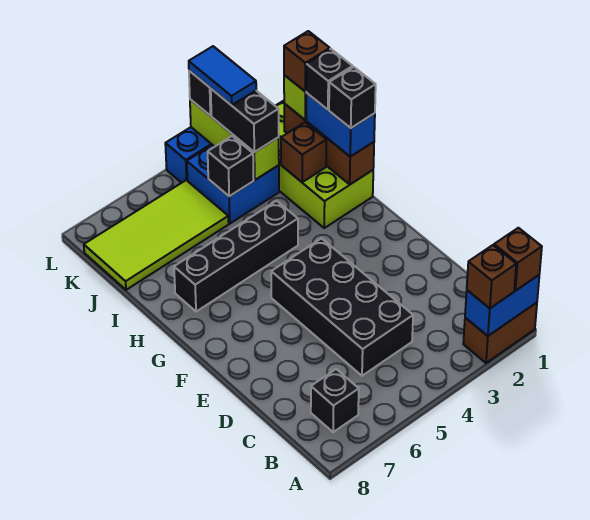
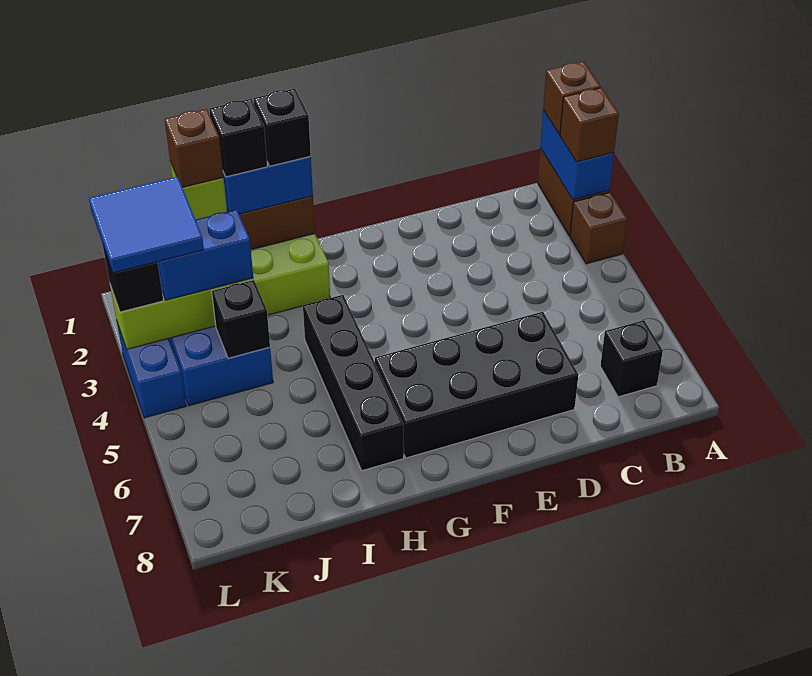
black brick C4:F5 level 1 -> black brick D6:G7 level 1
brown brick I2 level 2 -> brown brick A3 level 1
black brick J3:K3 level 3 -> blue brick J3:K3 level 3
lime tile J5:K8 level 1 -> none
blue tile K3:L3 level 4 -> blue tile K2:L3 level 4

